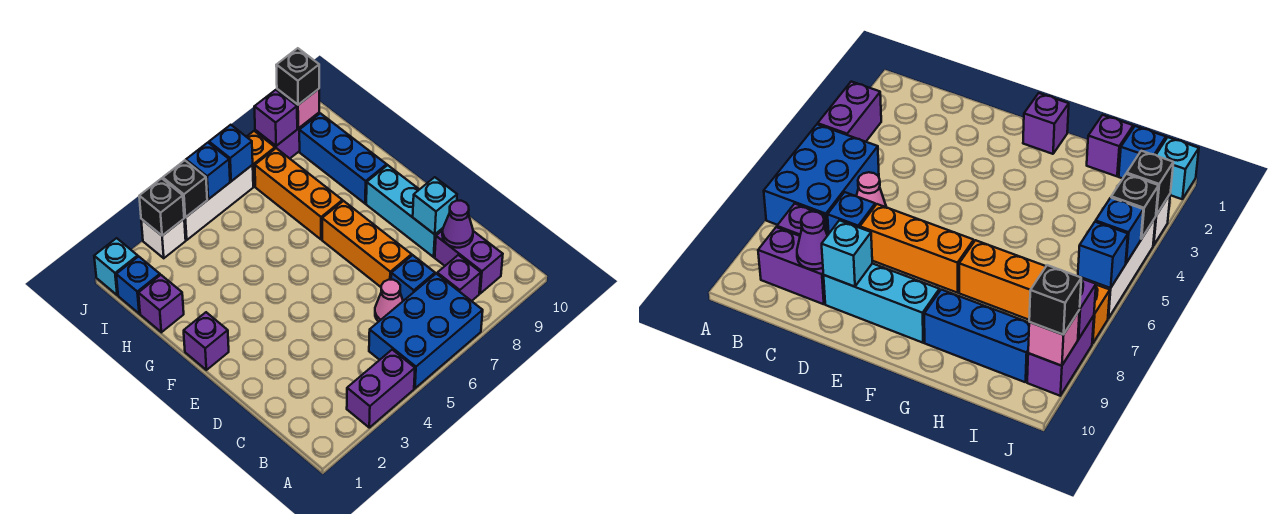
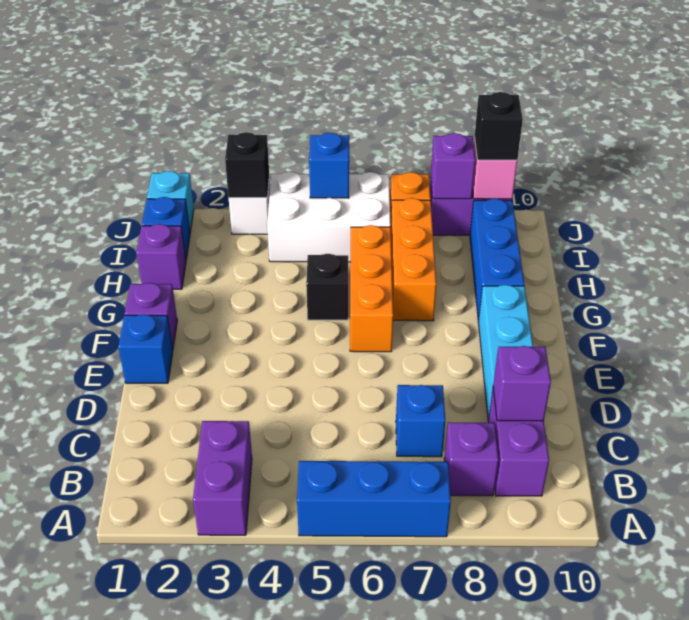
purple brick A3:A4 level 1 -> purple brick A3:B3 level 1
blue brick A5:B7 level 1 -> blue brick A5:A7 level 1
pink cone C6 level 1 -> none
purple cone C9 level 2 -> purple brick C9 level 2
orange brick D7:F7 level 1 -> orange brick F6:H6 level 1
cyan brick D9 level 2 -> none
white brick J4:J6 level 1 -> white brick I4:J6 level 1
black brick J4 level 2 -> black brick G5 level 1
blue brick J6 level 2 -> blue brick E1 level 1

